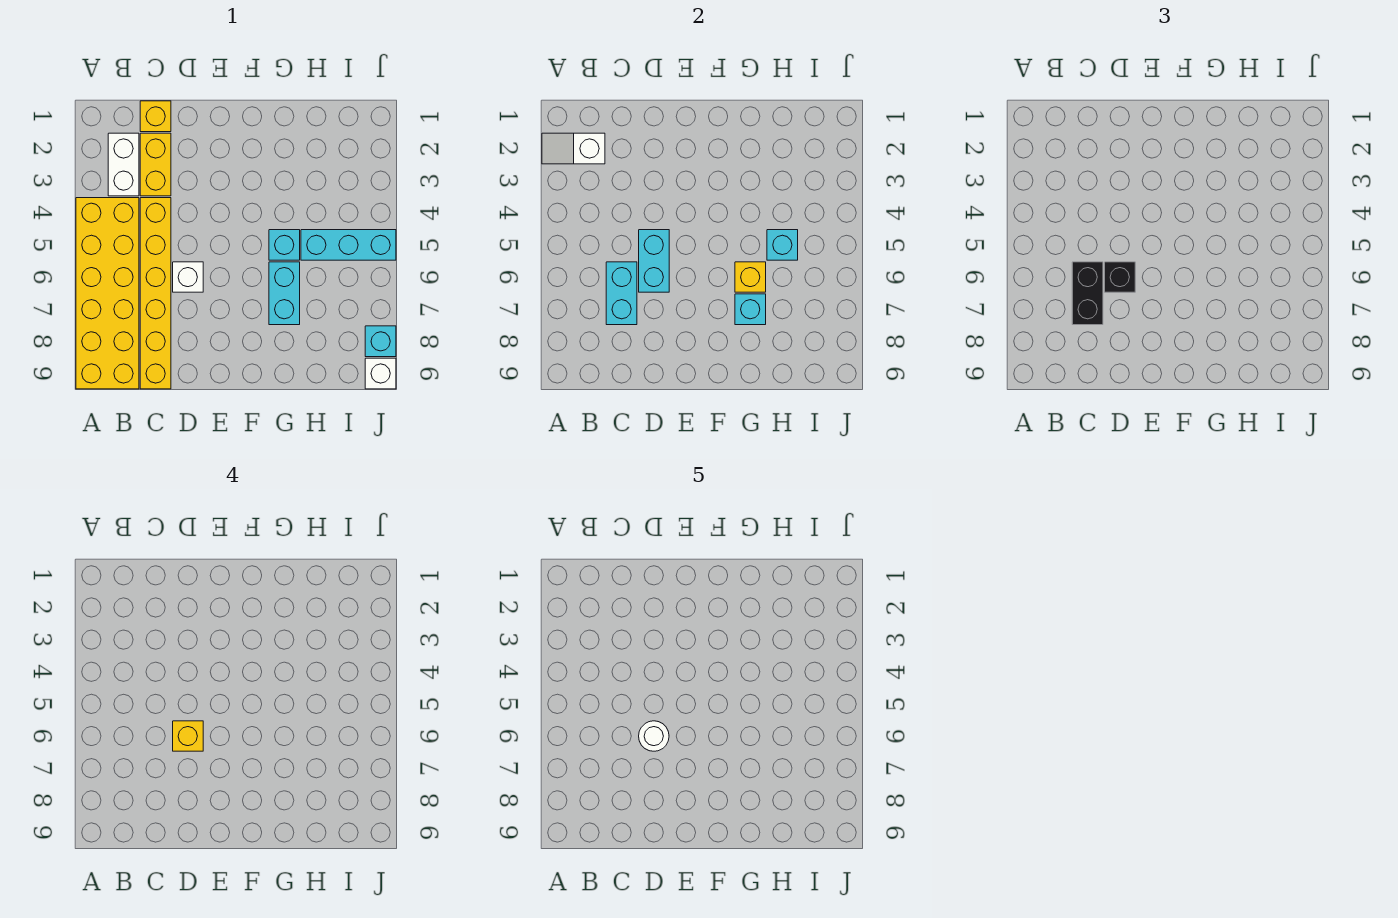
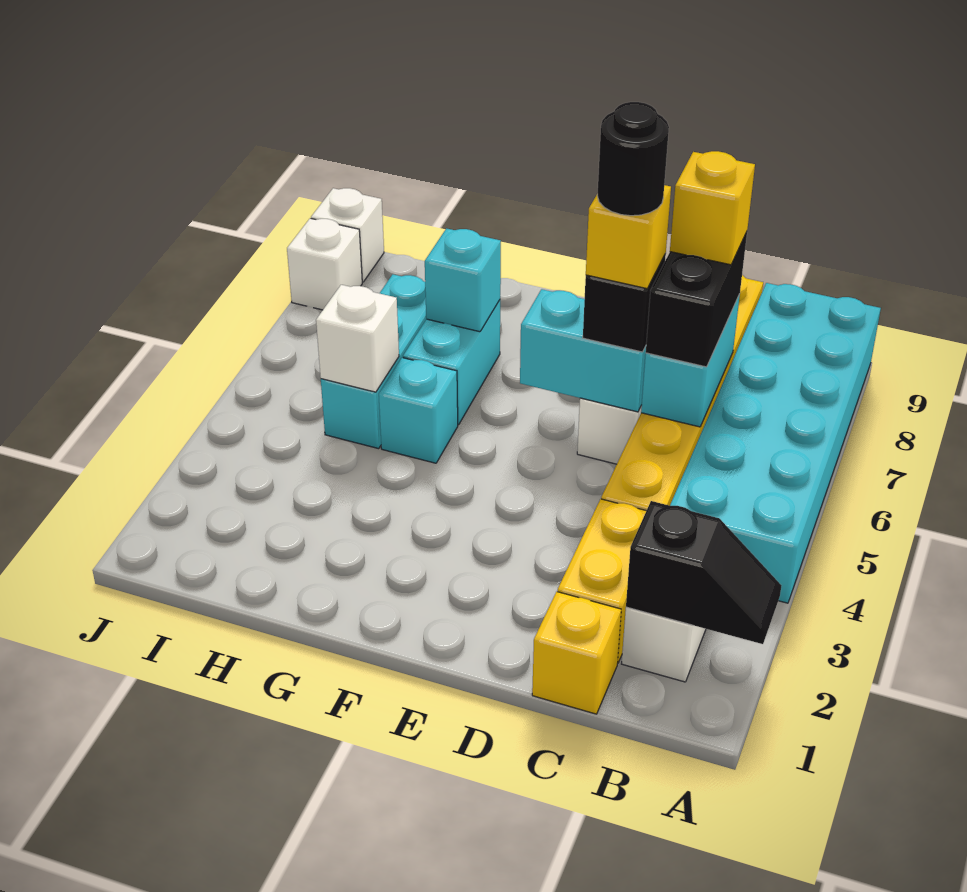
white slope A2:B2 level 2 top B -> black slope A2:B2 level 2 top B
yellow brick A4:B9 level 1 -> cyan brick A4:B9 level 1
cyan brick D5:D6 level 2 -> cyan brick D6:E6 level 2
white round brick D6 level 5 -> black round brick D6 level 5
yellow brick G6 level 2 -> yellow brick C7 level 4
cyan brick H5:J5 level 1 -> cyan brick H5:H7 level 1
cyan brick H5 level 2 -> white brick H5 level 2
cyan brick J8 level 1 -> white brick J8 level 1

